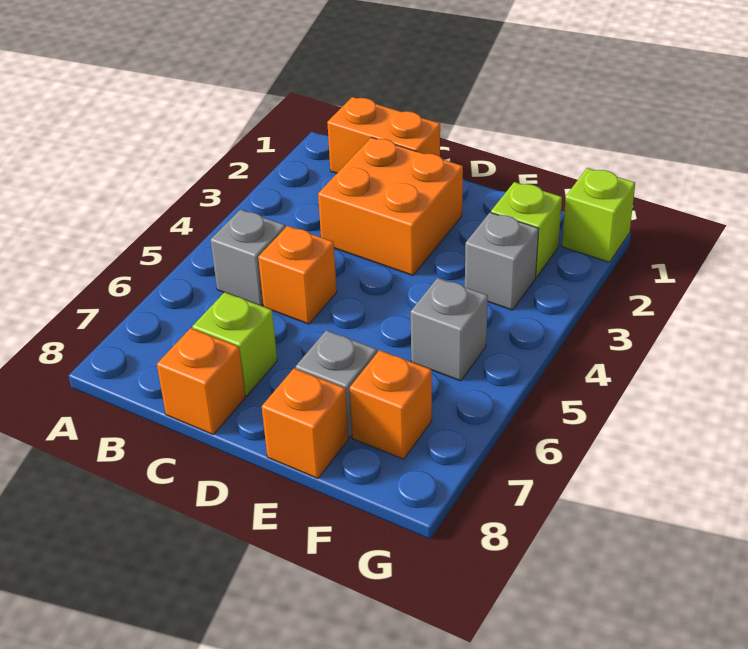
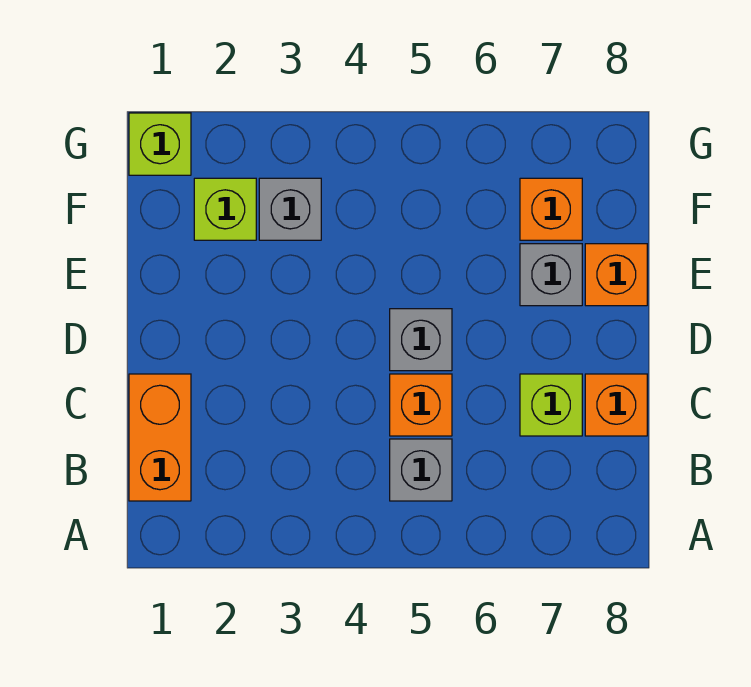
orange brick C2:D3 level 1 -> none
grey brick F5 level 1 -> grey brick D5 level 1

